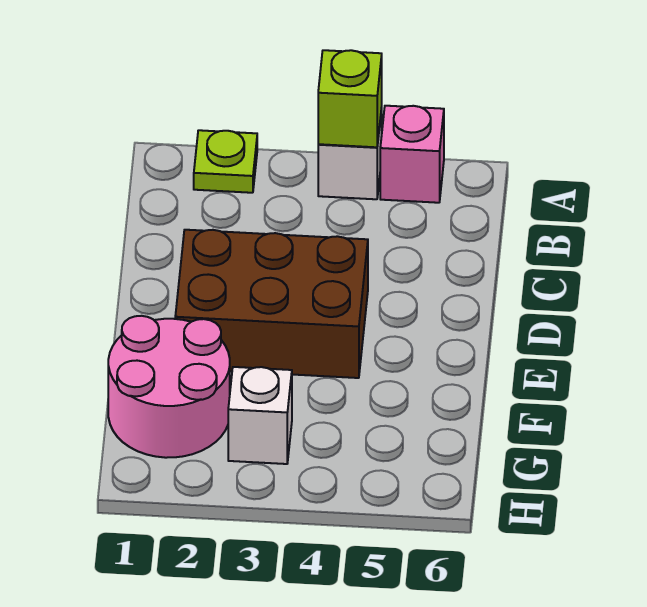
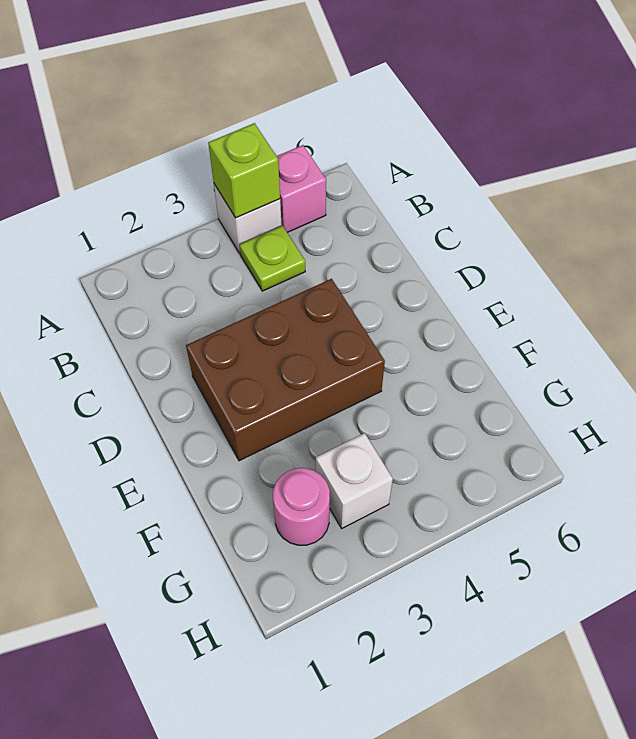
lime plate A2 level 1 -> lime plate B4 level 1
pink round brick F1:G2 level 1 -> pink round brick G2 level 1

